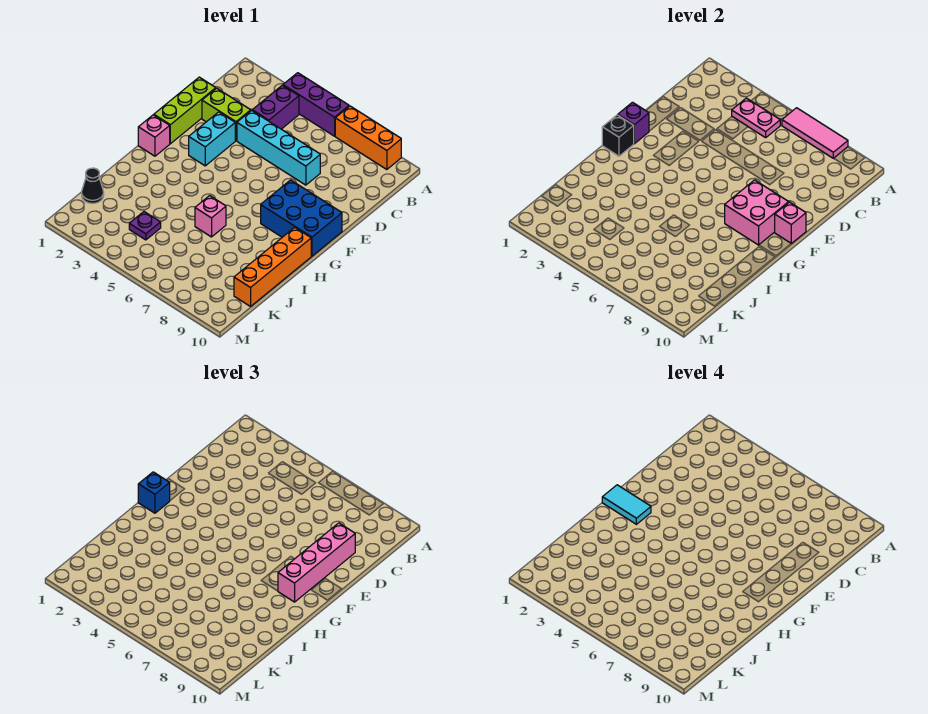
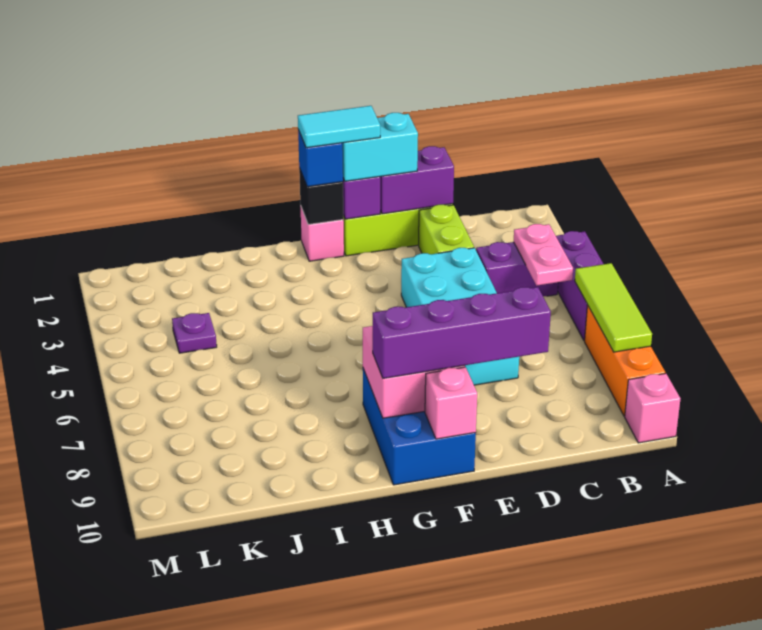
pink tile A6:A8 level 2 -> lime tile A6:A8 level 2
none -> purple brick D1:E1 level 2
cyan brick D4:D7 level 1 -> cyan brick D4:E7 level 1
pink brick D9:G9 level 3 -> purple brick D9:G9 level 3
cyan brick E3:F3 level 1 -> cyan brick E1:F1 level 3
cyan tile G1:G2 level 4 -> cyan tile F1:G1 level 4
orange brick H10:K10 level 1 -> none
pink brick I6 level 1 -> pink brick A10 level 1
black cone K1 level 1 -> none

